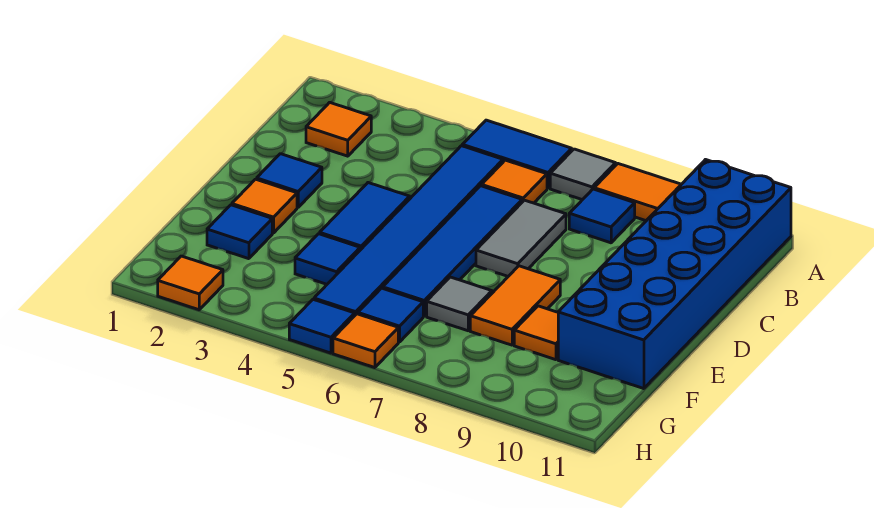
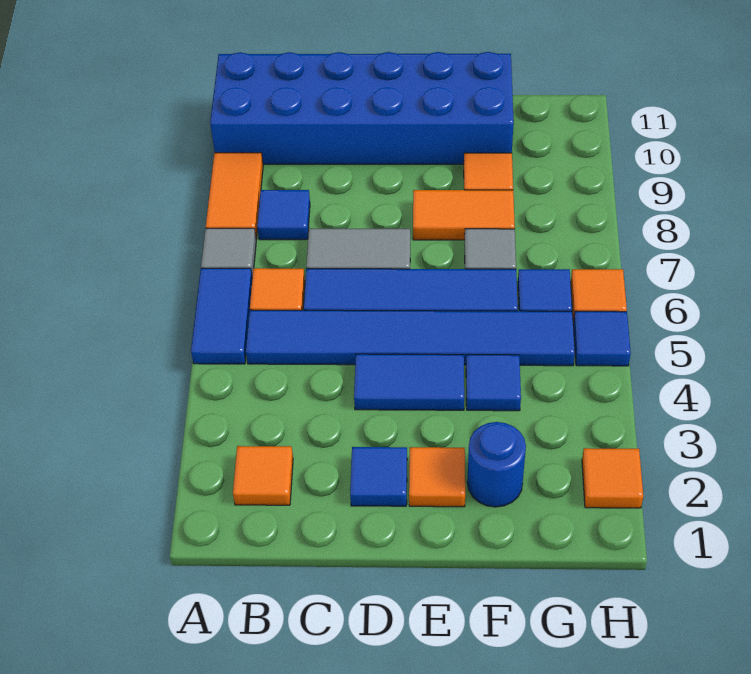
blue tile F2 level 1 -> blue round brick F2 level 1

